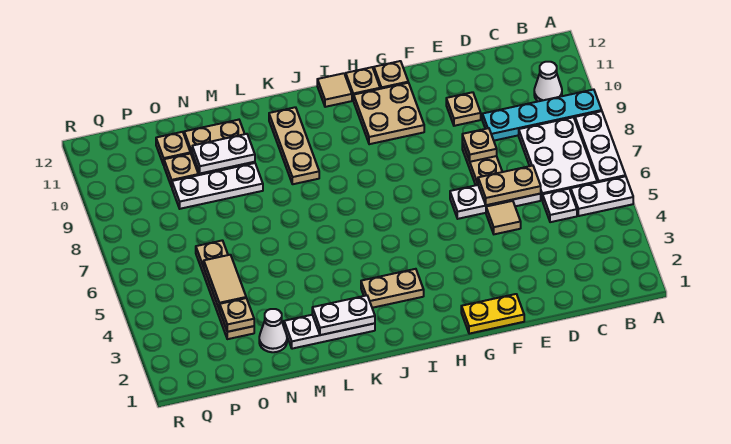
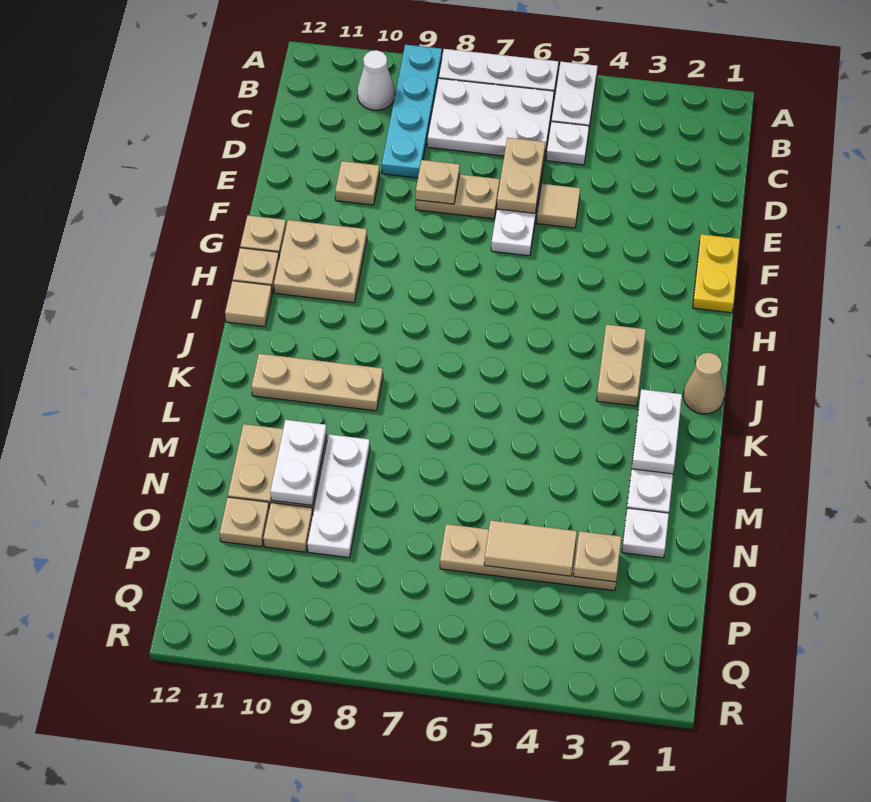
none -> tan cone J1 level 1
white cone N2 level 1 -> white plate N2 level 1

